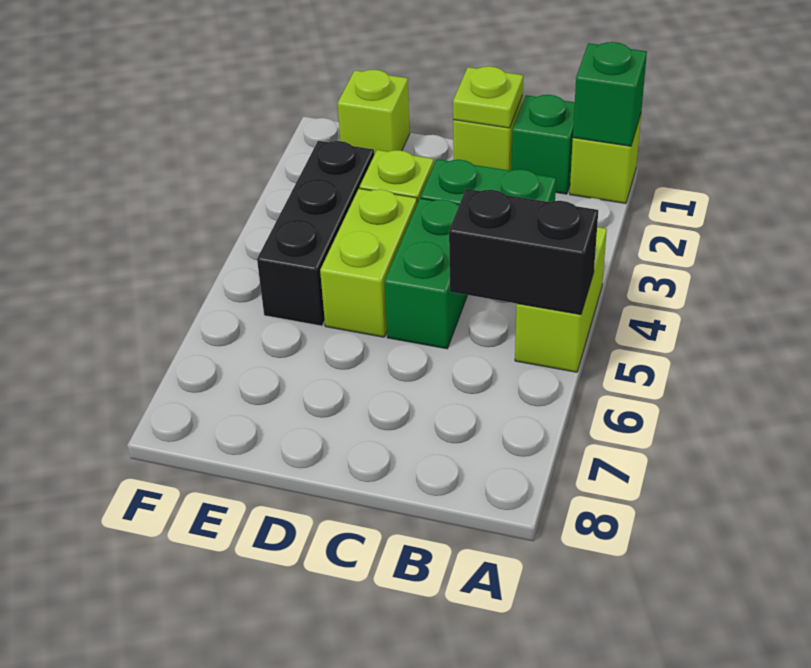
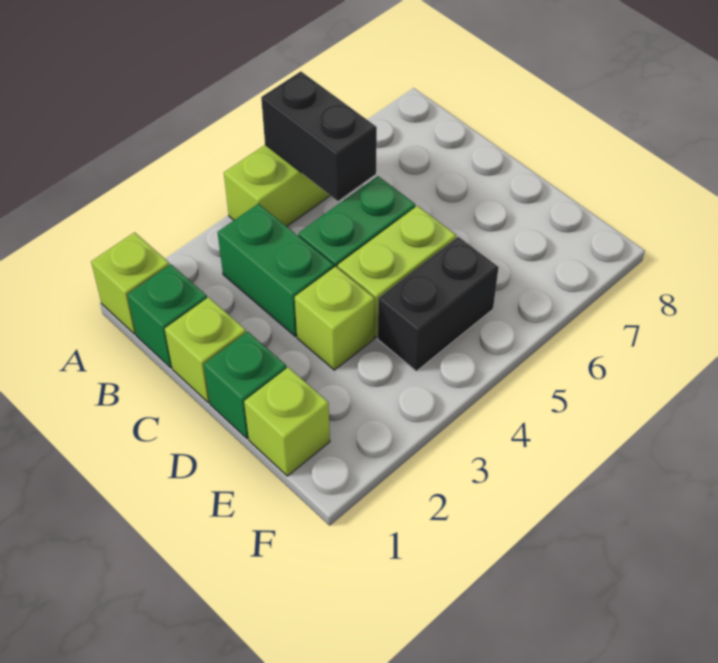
green brick A1 level 2 -> green brick D1 level 1
lime plate C1 level 2 -> none
black brick E3:E5 level 1 -> black brick E4:E5 level 1

